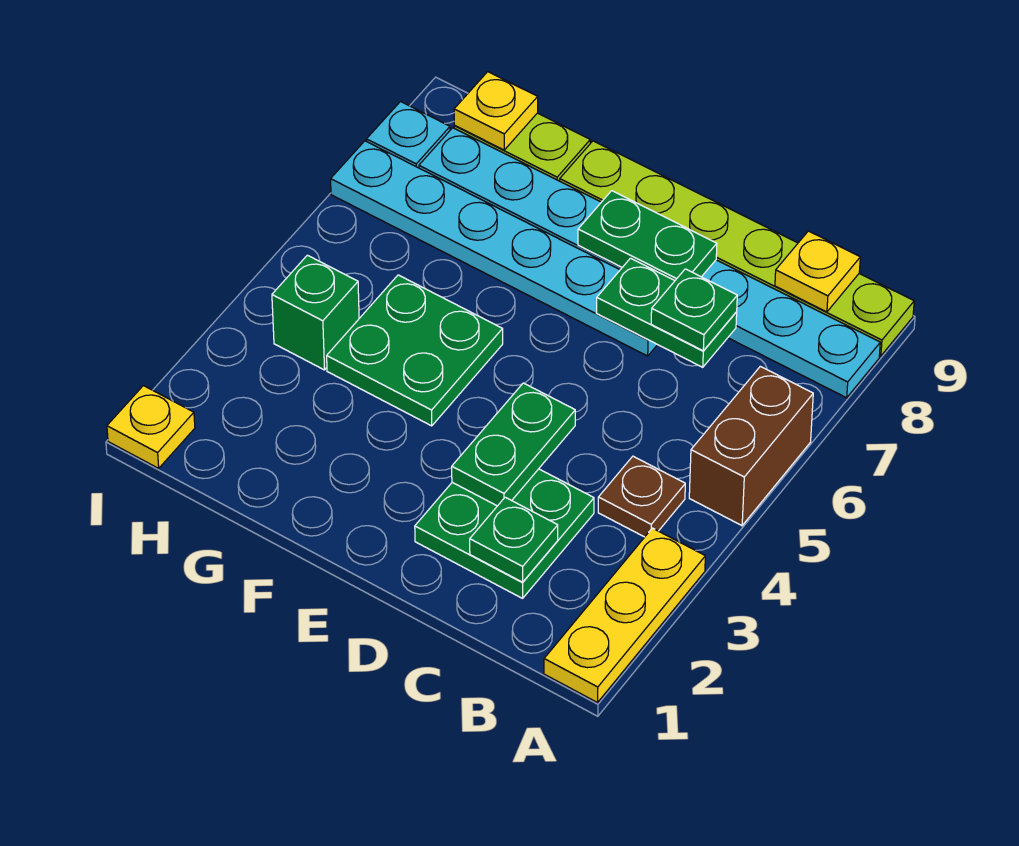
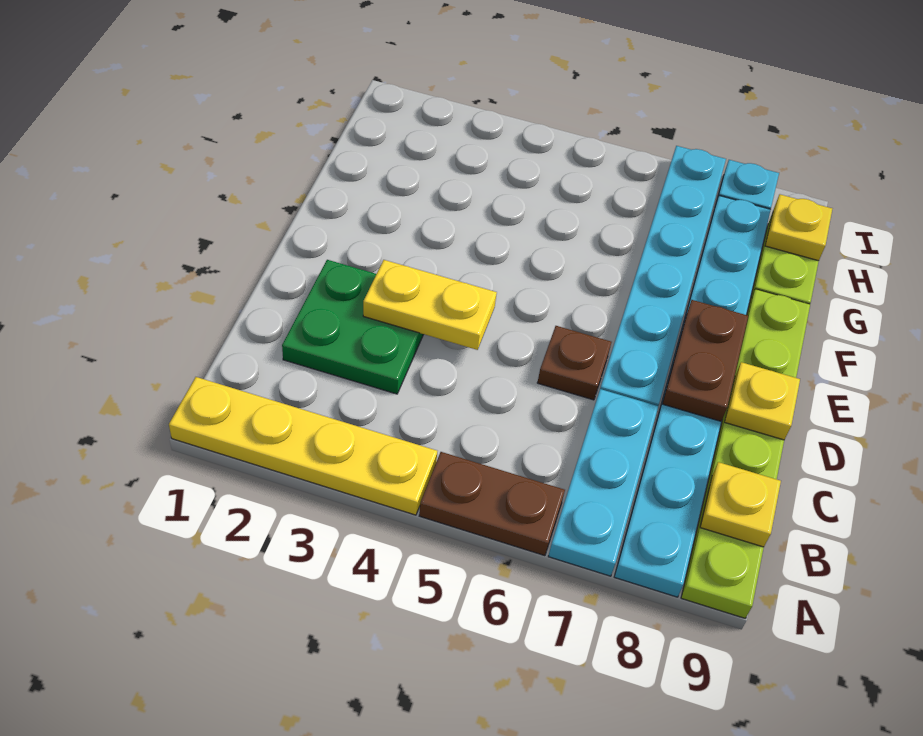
yellow plate A1:A3 level 1 -> yellow plate A1:A4 level 1
brown brick A5:A6 level 1 -> brown plate A5:A6 level 1
none -> cyan plate A7:C7 level 1
brown plate B4 level 1 -> brown plate D6 level 1
green plate C2 level 2 -> none
green plate C7:D7 level 2 -> none
green plate C7 level 3 -> none
green plate D3:D4 level 2 -> yellow plate D3:D4 level 2
green plate D8:E8 level 2 -> brown plate D8:E8 level 2
green plate F4:G5 level 1 -> none
green brick H4 level 1 -> none
yellow plate I1 level 1 -> yellow plate D9 level 2

